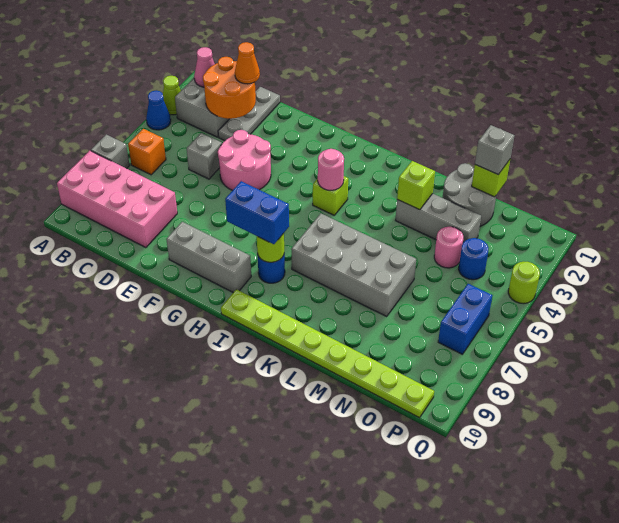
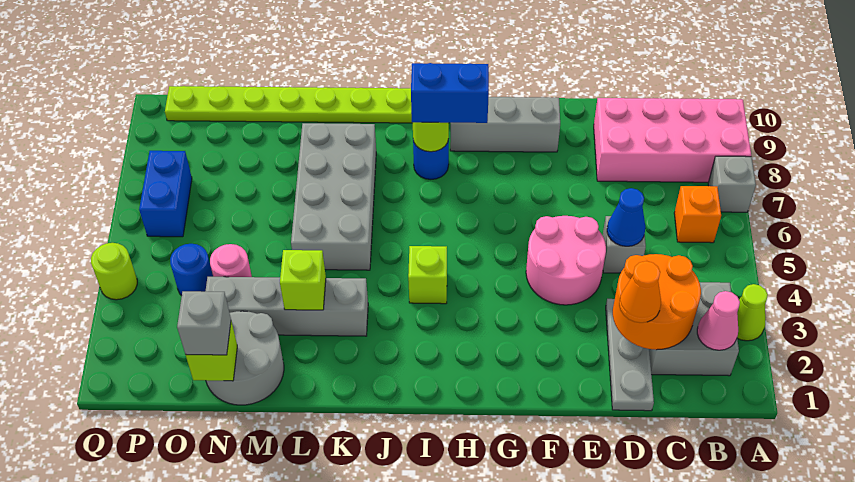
blue cone A4 level 1 -> blue cone D5 level 2
pink round brick I4 level 2 -> none
grey brick J6:M7 level 1 -> grey brick K5:L8 level 1
grey brick L3:N3 level 1 -> grey brick K3:N3 level 1

